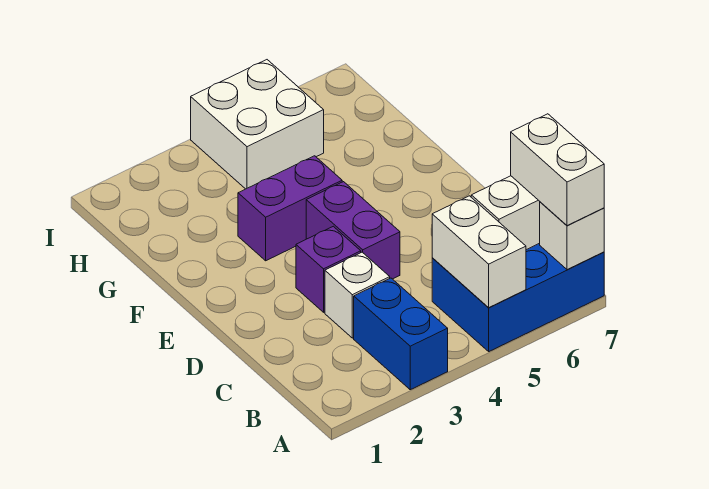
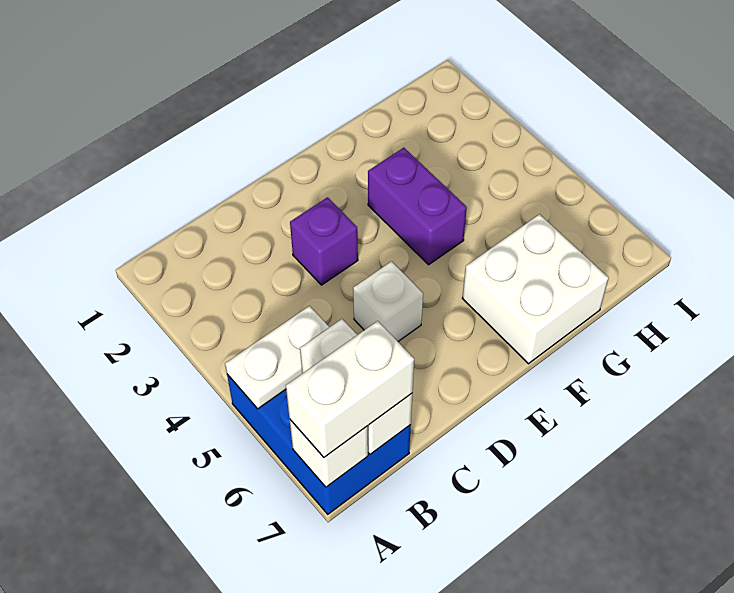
blue brick A3:B3 level 1 -> none
white brick A5:B5 level 2 -> white plate A5:B5 level 2
white brick C3 level 1 -> white brick D5 level 1
purple brick D4:E4 level 1 -> none
white brick H4:I5 level 1 -> white brick F6:G7 level 1

